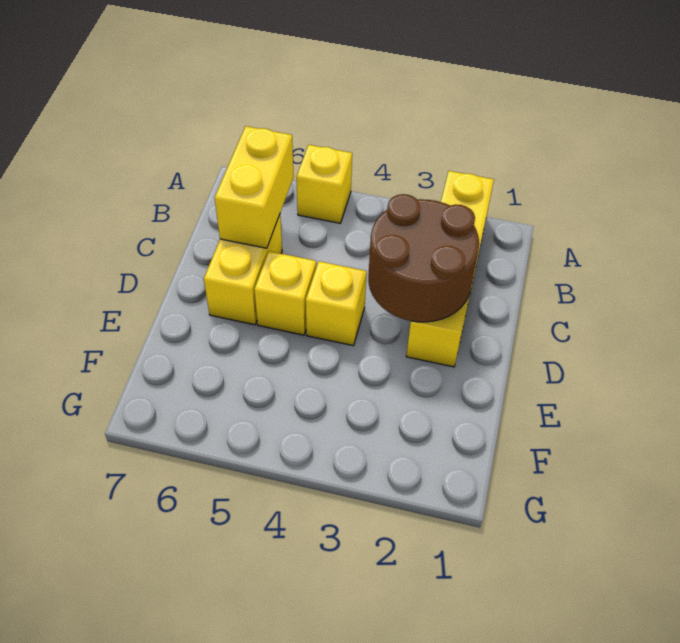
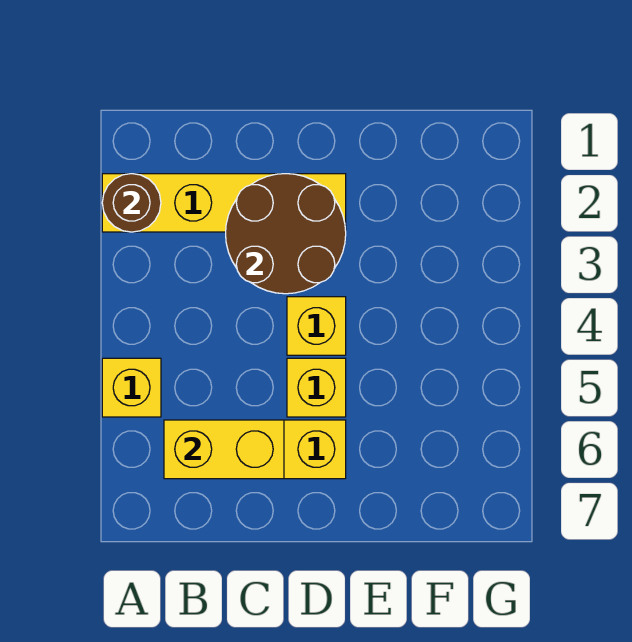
none -> brown round brick A2 level 2

